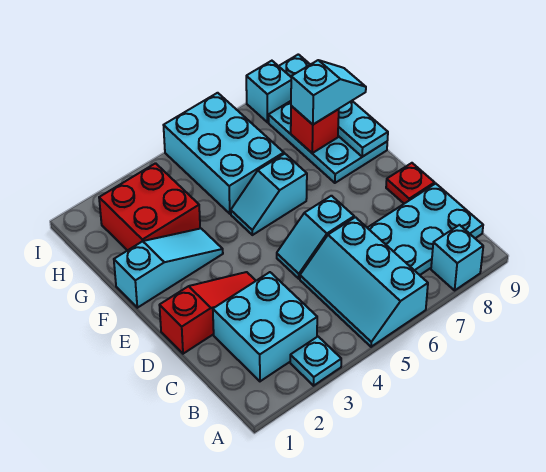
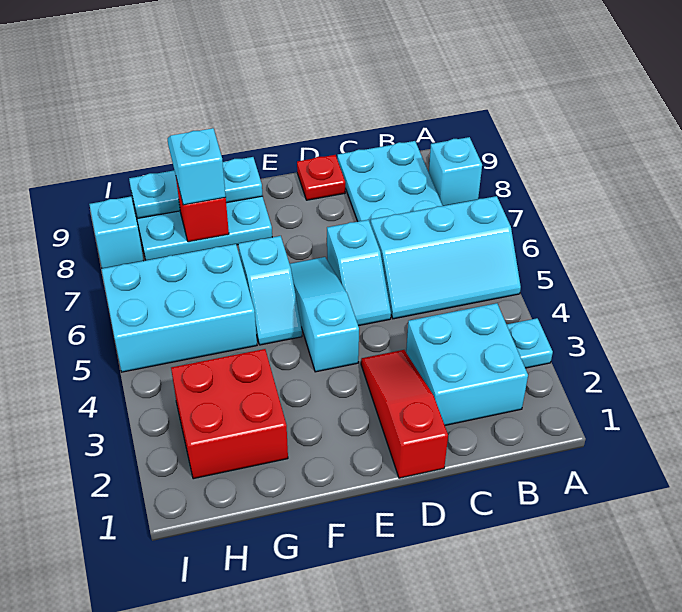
cyan slope F1:F3 level 1 top 1 -> cyan slope E4:E6 level 1 top 4
cyan plate F9:I9 level 2 -> cyan plate F9:H9 level 2

